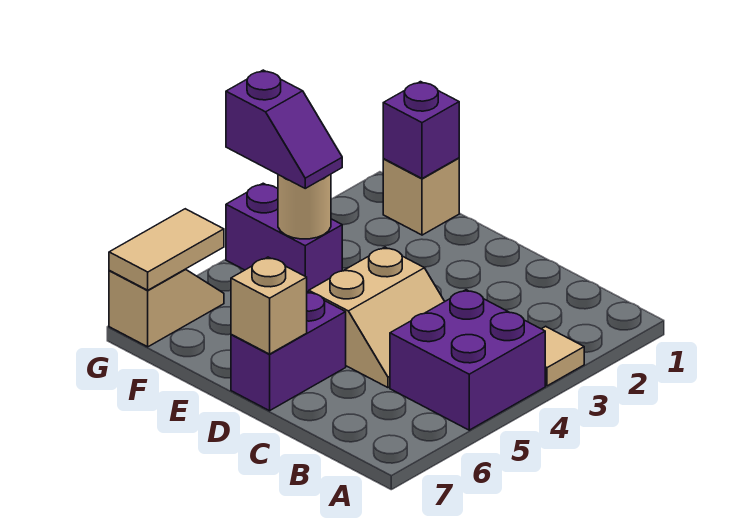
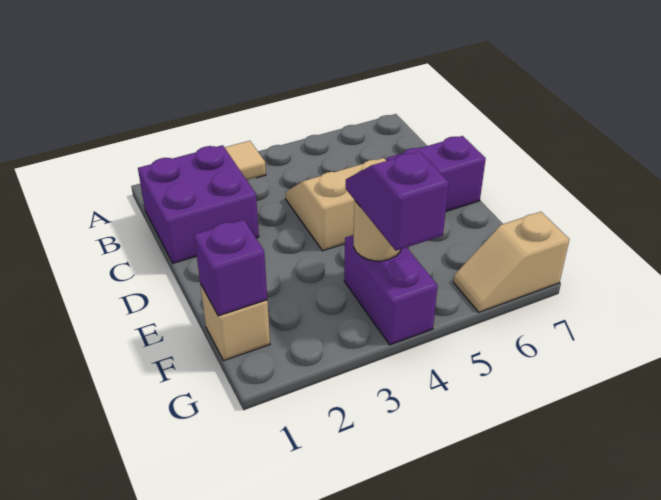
purple brick A4:B5 level 1 -> purple brick B1:C2 level 1
tan brick D7 level 2 -> none
tan tile G6:G7 level 2 -> none

